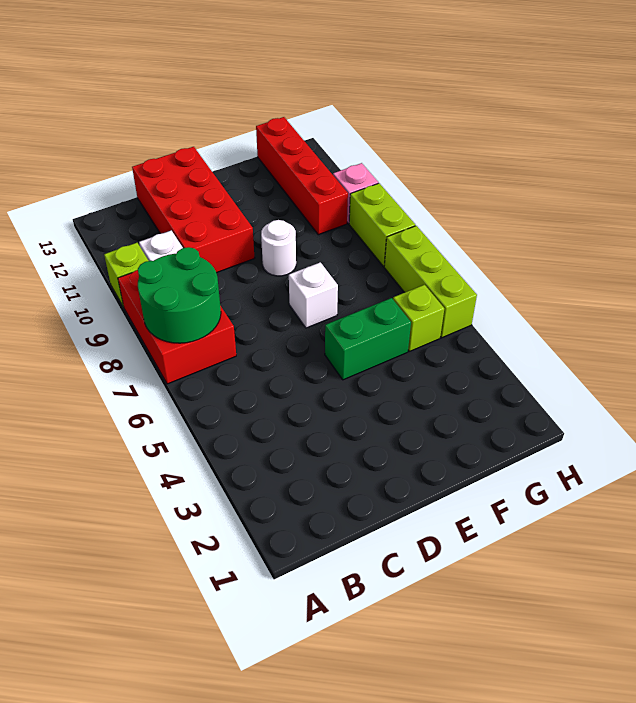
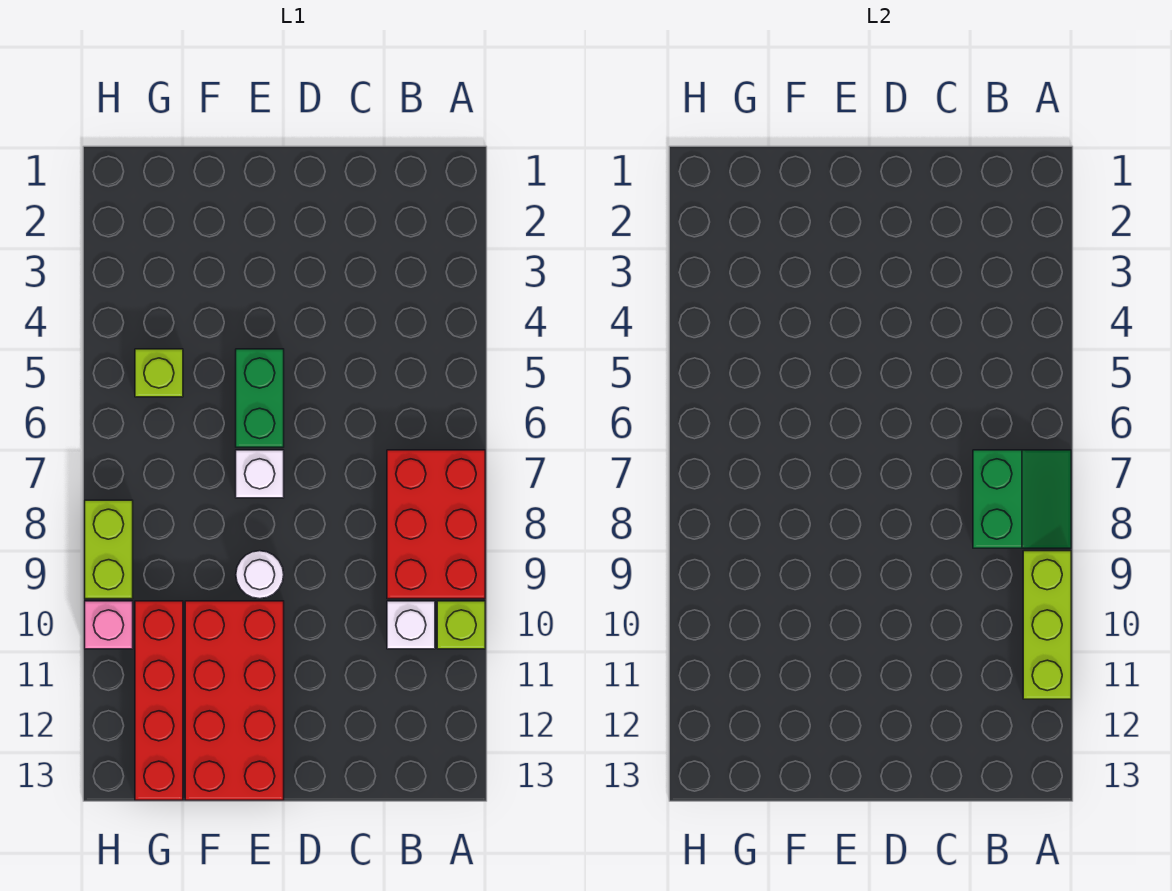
green round brick A7:B8 level 2 -> green slope A7:B8 level 2 top B
red brick C10:D13 level 1 -> red brick E10:F13 level 1
green brick E5:F5 level 1 -> green brick E5:E6 level 1
lime brick H5:H7 level 1 -> lime brick A9:A11 level 2

